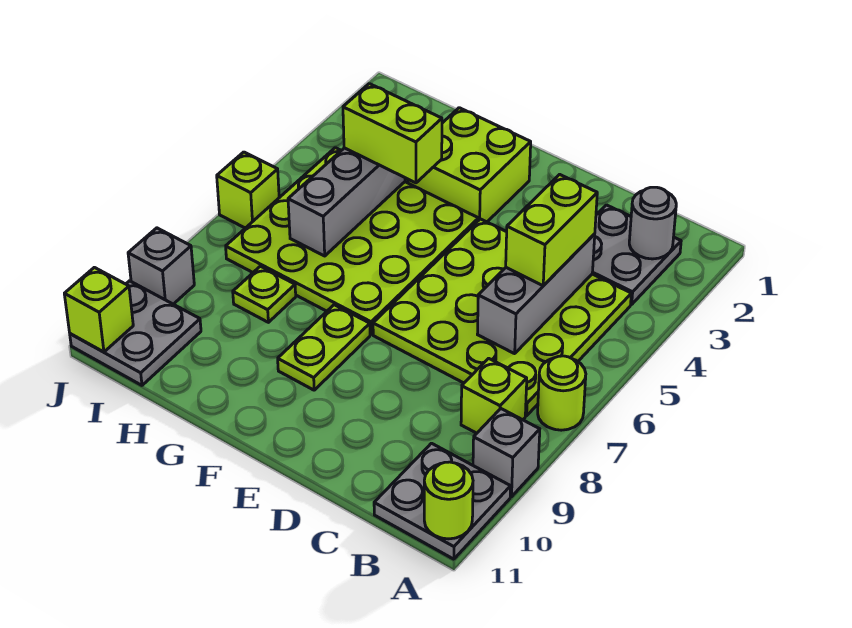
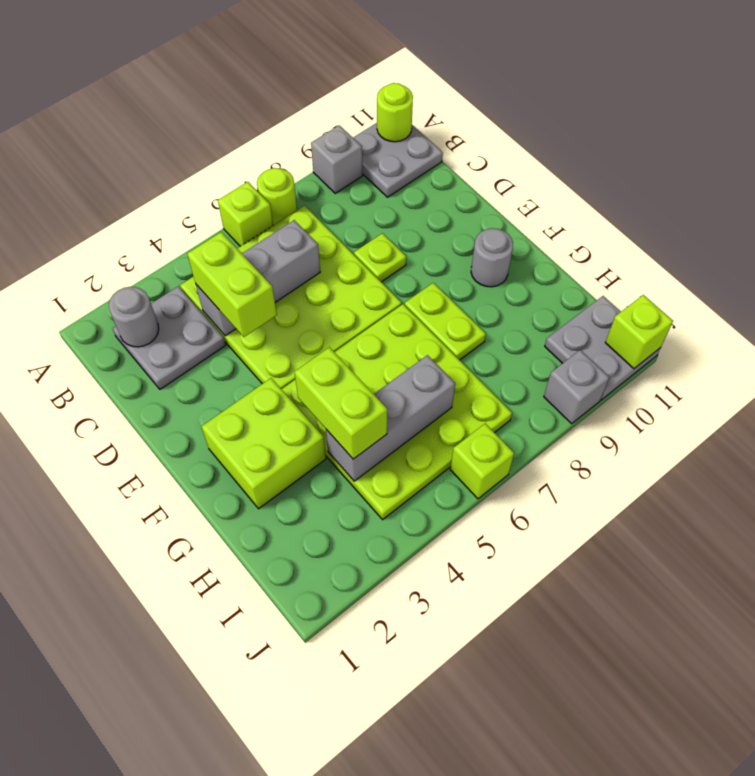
lime brick B8 level 1 -> lime brick A6 level 1
lime brick C4:C5 level 3 -> lime brick C4:D4 level 3
lime plate F8:F9 level 1 -> lime plate F8:G8 level 1
none -> grey round brick F10 level 1
lime plate H8 level 1 -> lime plate D8 level 1

